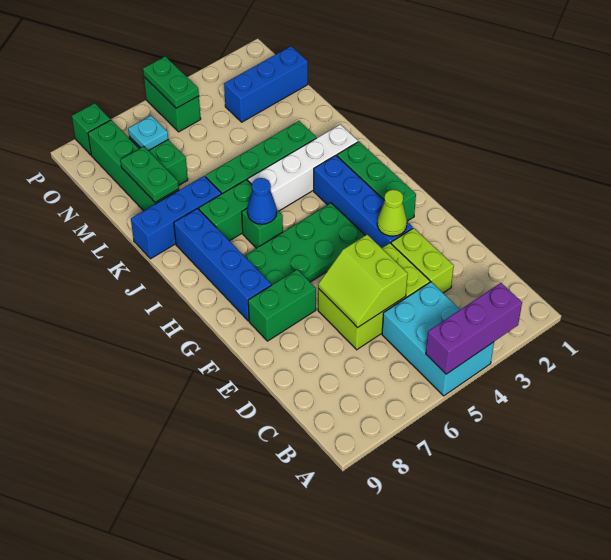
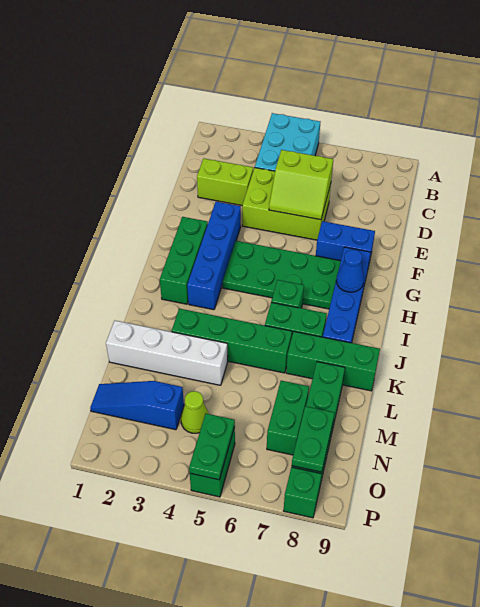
purple brick A3:A5 level 2 -> none
lime brick D3:E3 level 1 -> lime brick D2:D3 level 1
lime slope D5:E6 level 2 top 5 -> lime slope D5:E6 level 2 top D
lime cone F3 level 2 -> lime cone N4 level 1
green brick F7:F8 level 1 -> blue brick F7:F8 level 1
blue cone I6 level 2 -> blue cone H8 level 2
white brick J2:J5 level 1 -> white brick L1:L4 level 1
blue brick K7:K9 level 1 -> green brick K7:K9 level 1
green plate L8:M8 level 2 -> green plate N8:O8 level 2
blue brick N1:N3 level 1 -> blue slope N1:N3 level 1 top 3
cyan plate N7 level 2 -> none

